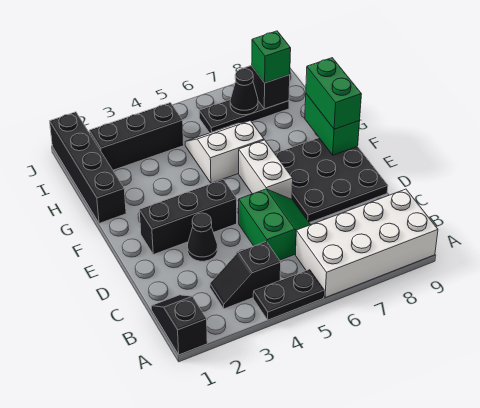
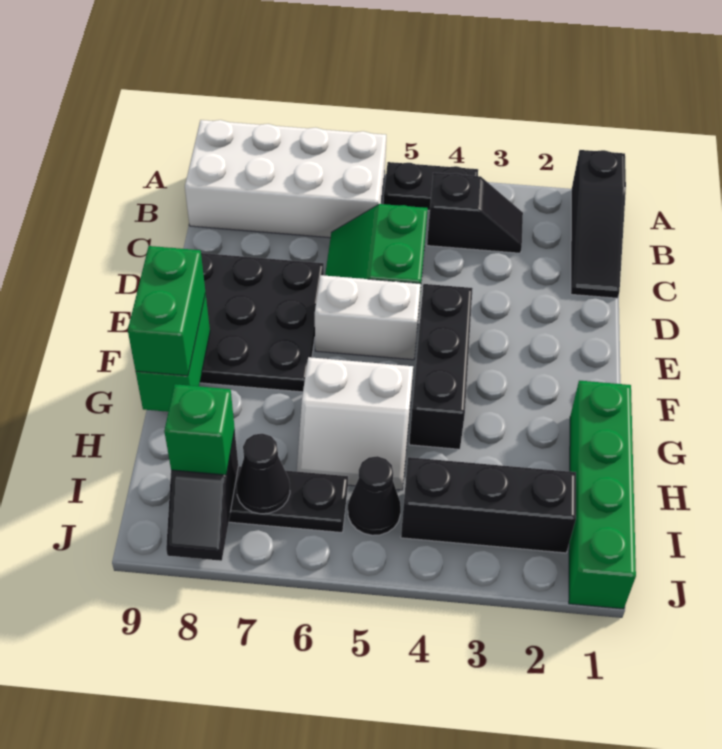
black slope A1:B1 level 1 top A -> black slope A1:C1 level 1 top A
black cone D3 level 1 -> black cone I5 level 1
black brick E2:E4 level 1 -> black brick E4:G4 level 1
white brick E6:F6 level 1 -> white brick E5:E6 level 1
black brick G1:J1 level 1 -> green brick G1:J1 level 1

